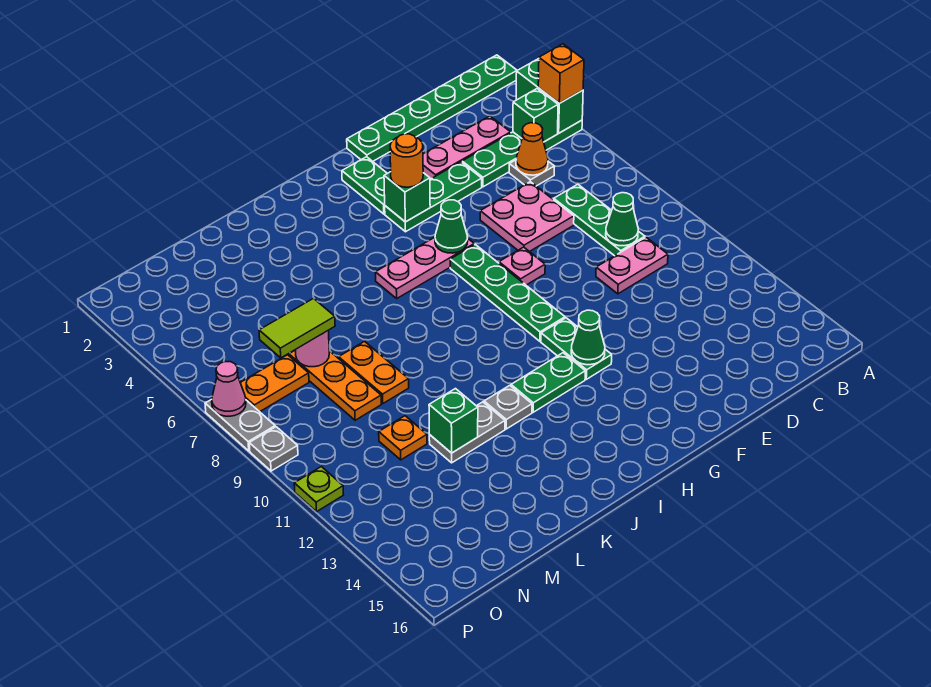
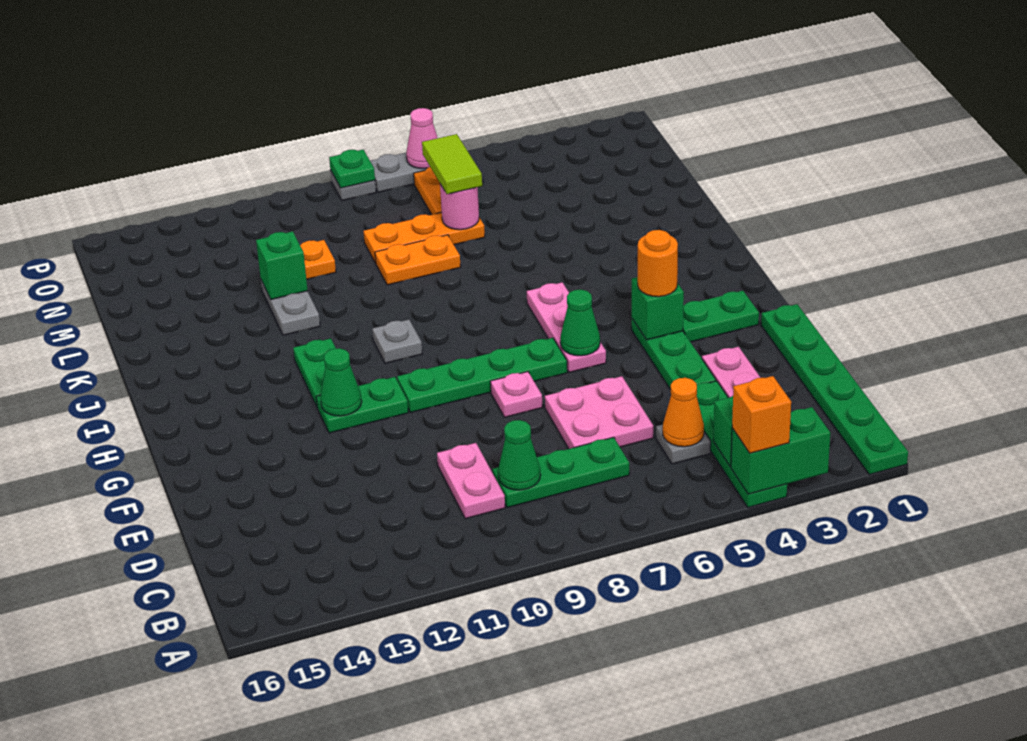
grey plate J12 level 1 -> grey plate I10 level 1
none -> green plate P9 level 2
lime plate P11 level 1 -> none

